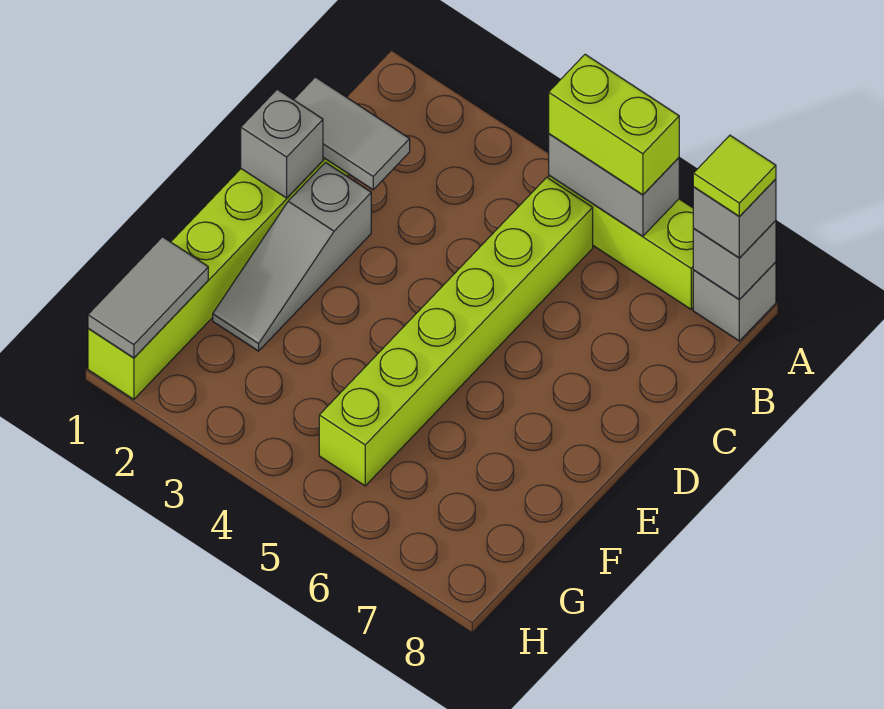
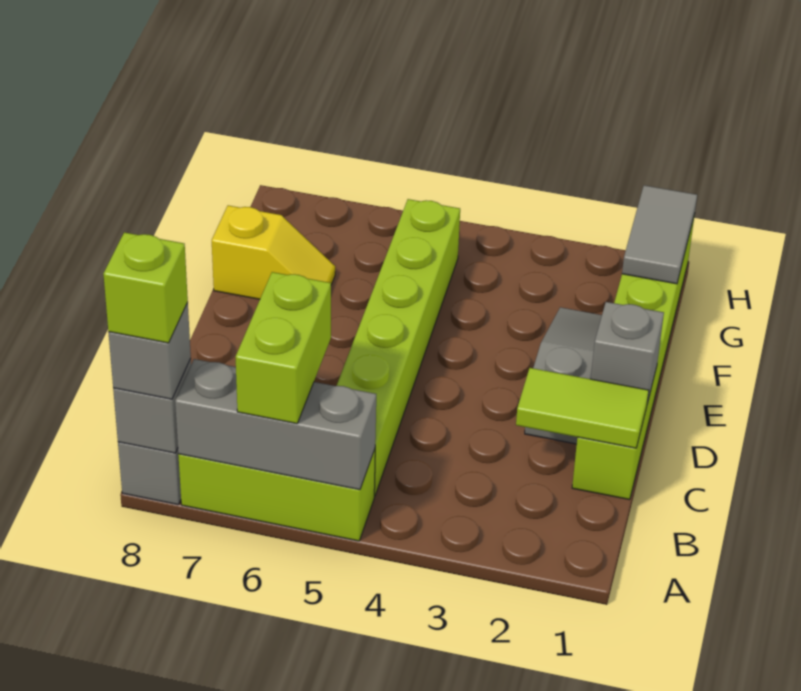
grey brick A5:A6 level 2 -> grey brick A5:A7 level 2
lime brick A5:A6 level 3 -> lime brick A6:B6 level 3
lime tile A8 level 4 -> lime brick A8 level 4
grey tile C1:C2 level 2 -> lime tile C1:C2 level 2
none -> yellow slope F7:F8 level 1 top 8

